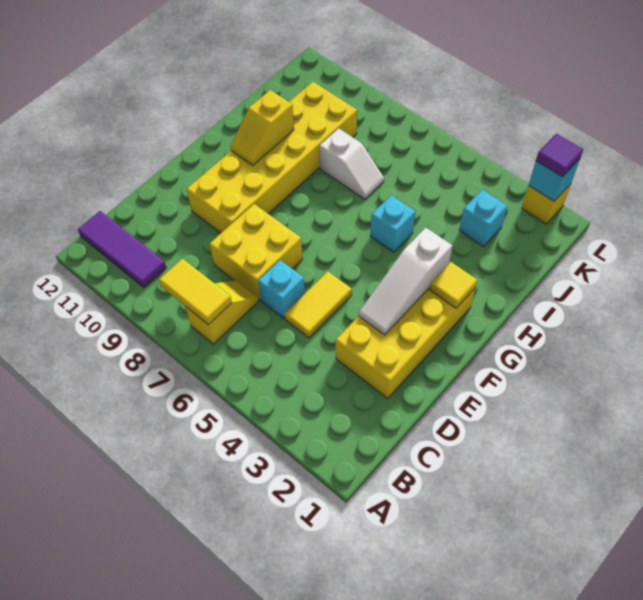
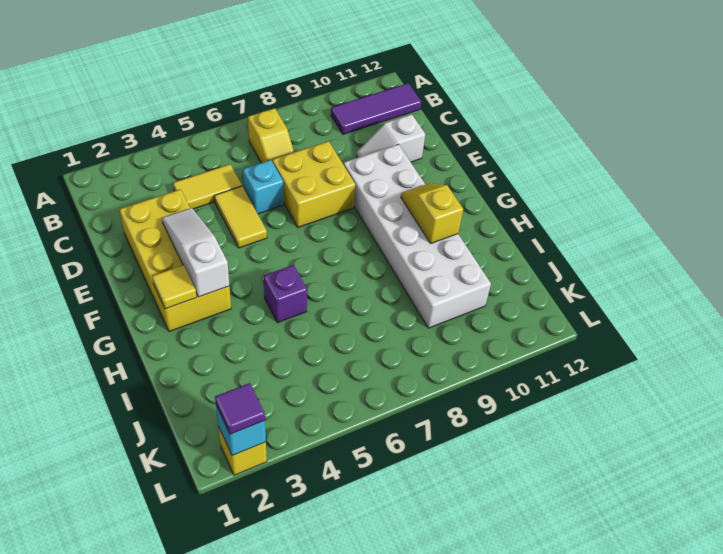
yellow tile B7:B8 level 2 -> yellow tile C4:C5 level 1
yellow brick E9:J10 level 1 -> white brick E9:J10 level 1
cyan brick H5 level 1 -> purple brick H5 level 1
white slope I7:I8 level 1 top 8 -> white slope D10:D11 level 1 top 11
cyan brick J3 level 1 -> none

